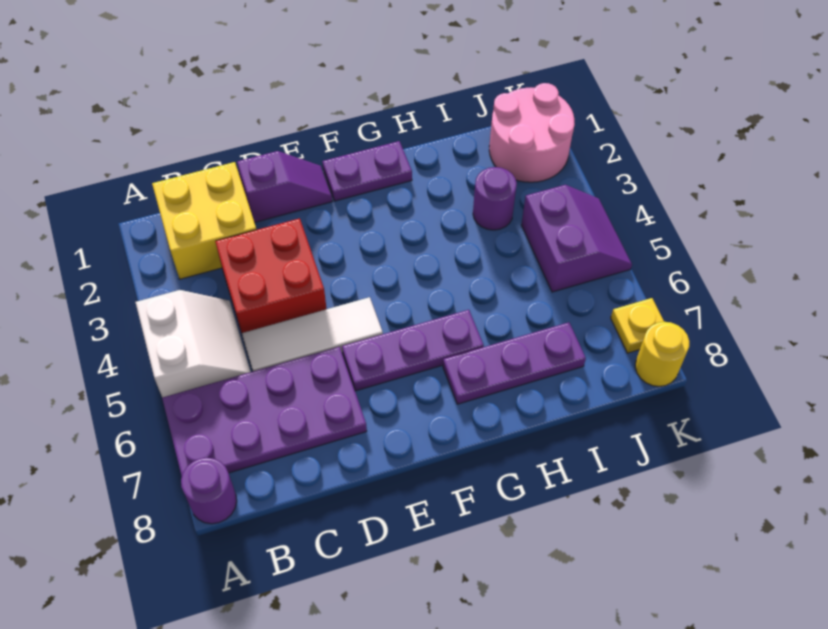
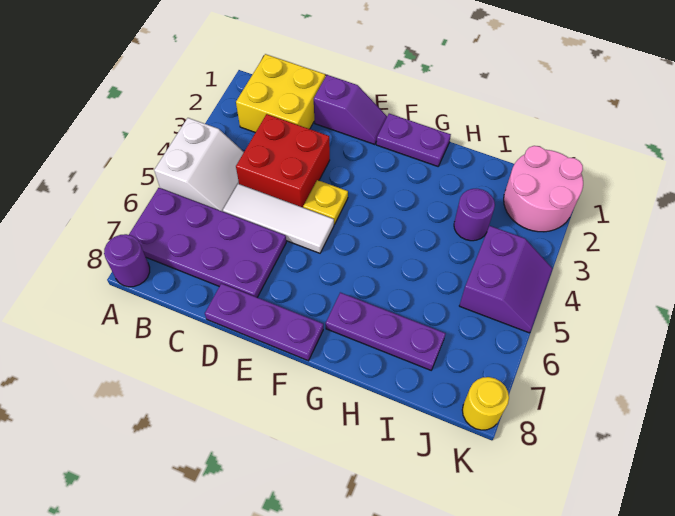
purple plate E6:G6 level 1 -> purple plate D8:F8 level 1
yellow plate K7 level 1 -> yellow plate E4 level 1

